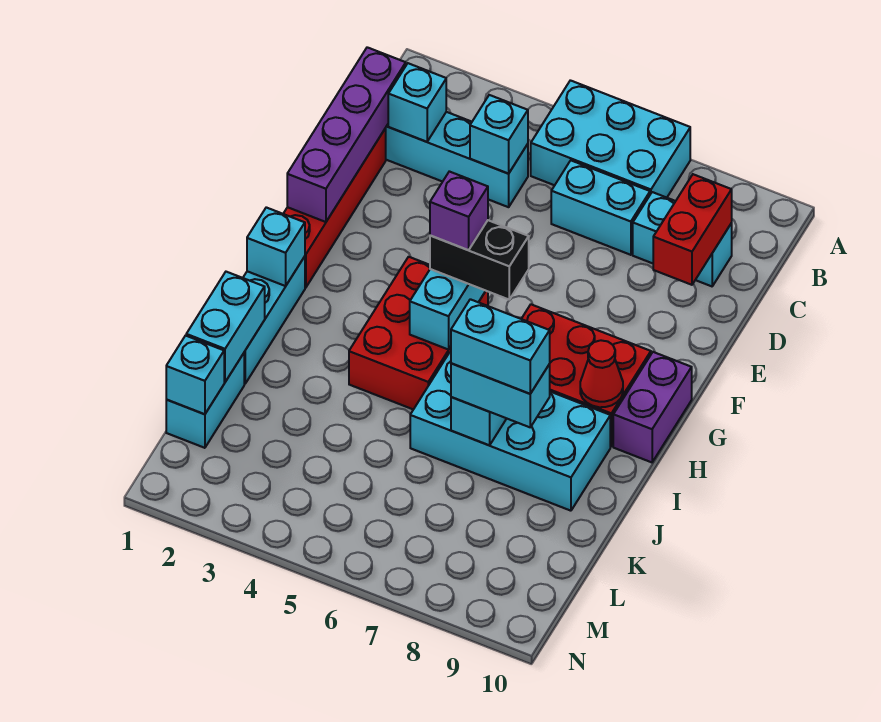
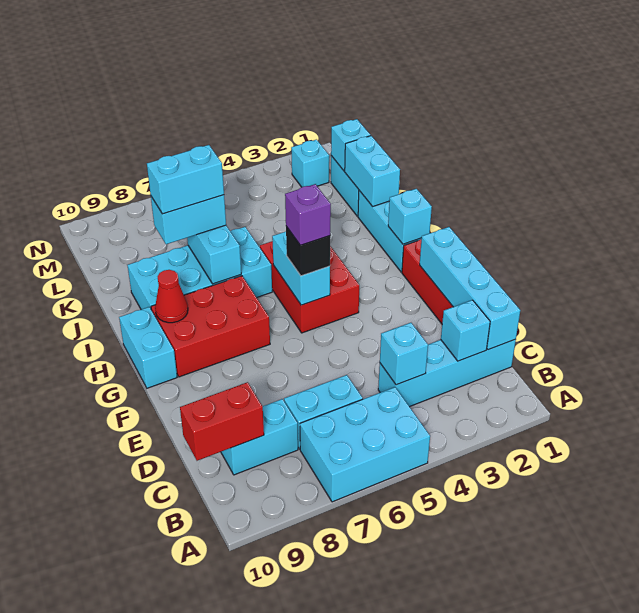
purple brick C1:F1 level 2 -> cyan brick C1:F1 level 2
red brick C9:D9 level 2 -> red brick C9:C10 level 2
black brick G5:G6 level 3 -> black brick G5 level 3
purple brick G10:H10 level 1 -> cyan brick G10:H10 level 1
none -> cyan brick M2 level 1

